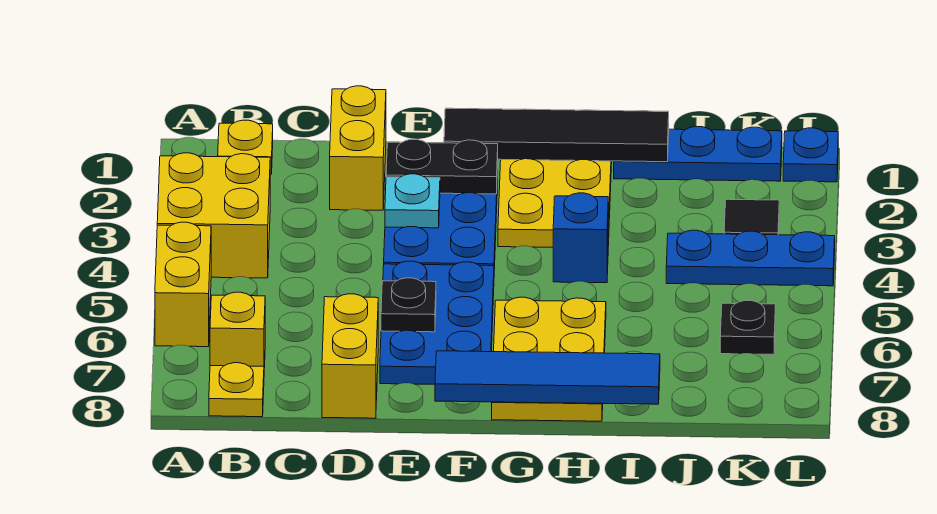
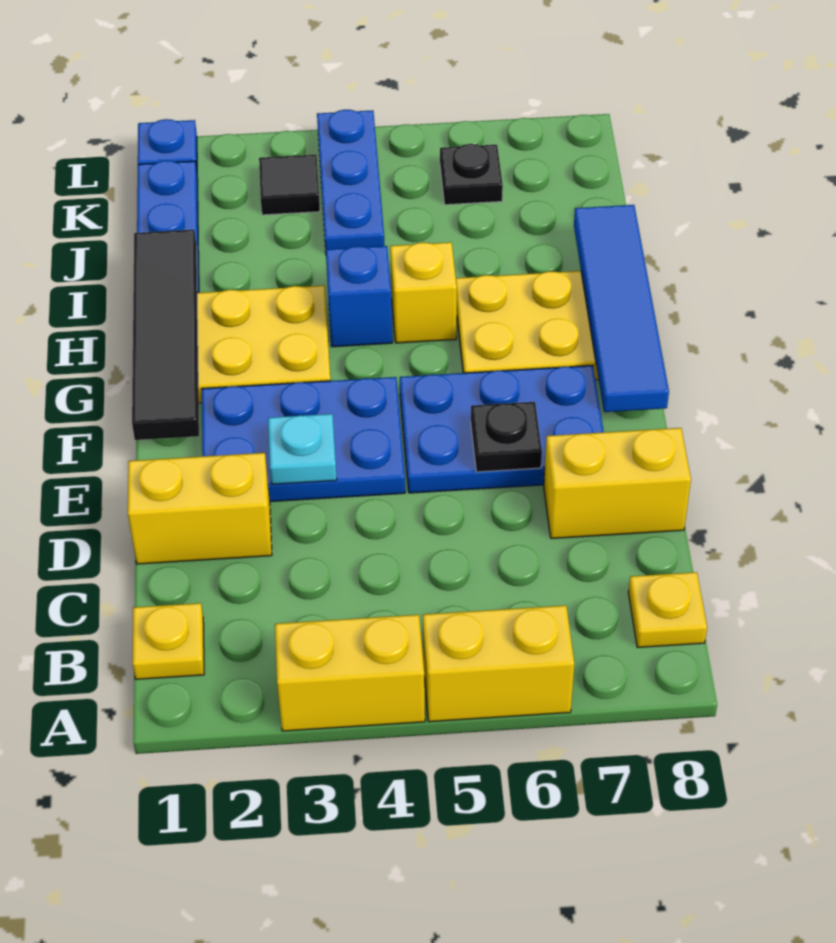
yellow brick A3:B4 level 1 -> yellow brick A3:A4 level 1
yellow brick B7 level 1 -> yellow brick H5 level 1
black plate E2:F2 level 2 -> none

